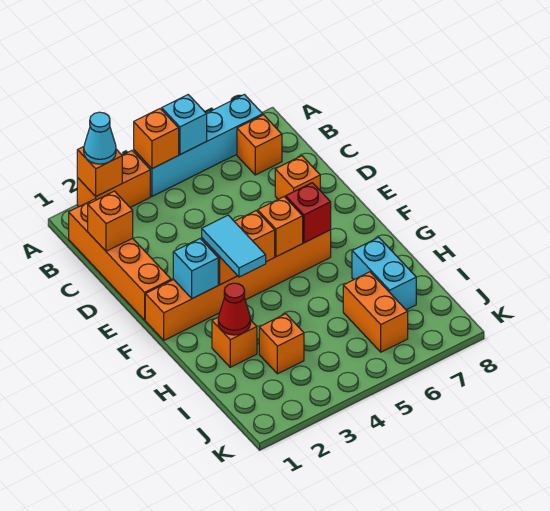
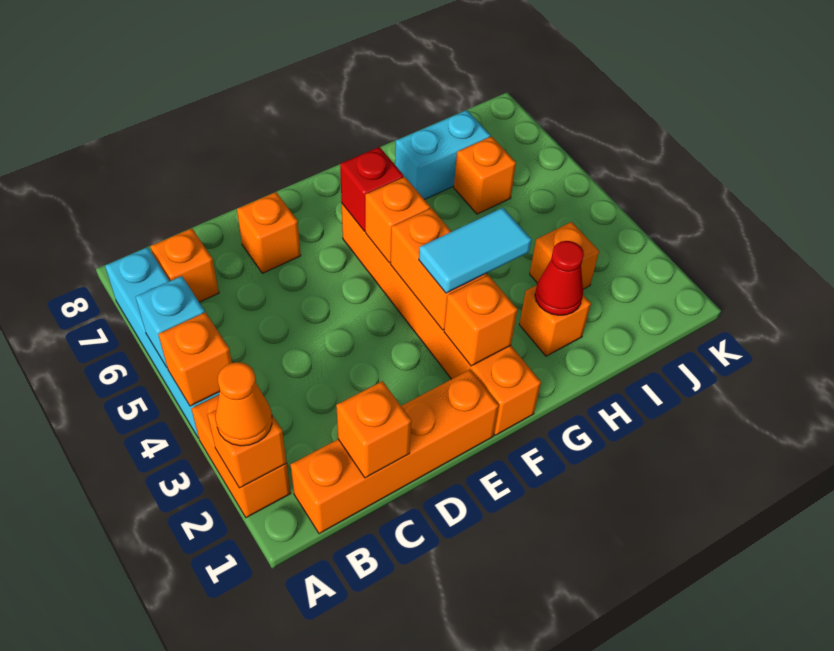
cyan cone A2 level 3 -> orange cone A2 level 3
cyan brick F2 level 2 -> orange brick F2 level 2
orange brick I6:J6 level 1 -> orange brick I6 level 1

